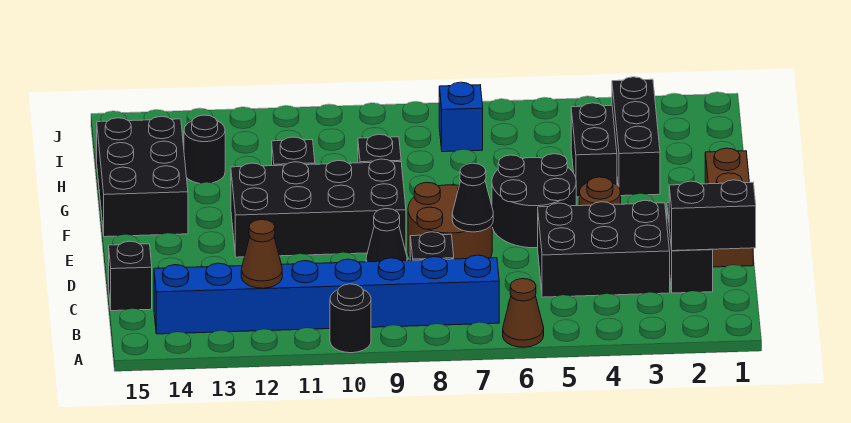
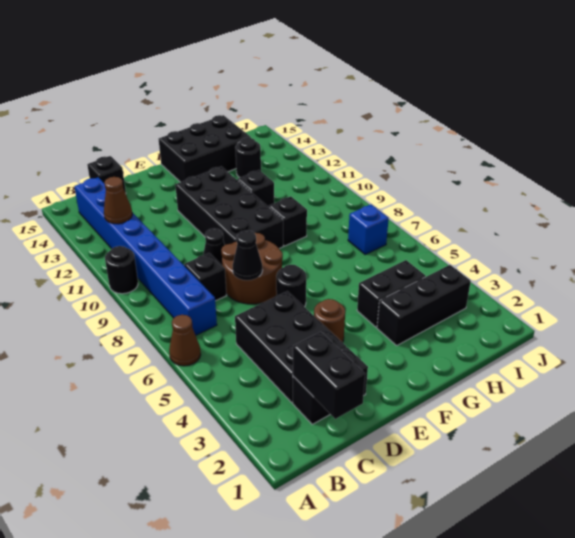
brown brick D1:F1 level 1 -> none
black round brick E5:F6 level 1 -> black round brick E6 level 1

